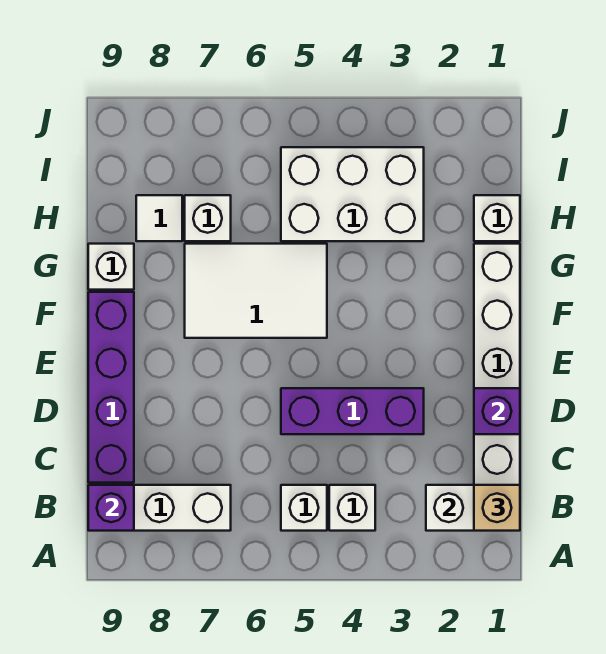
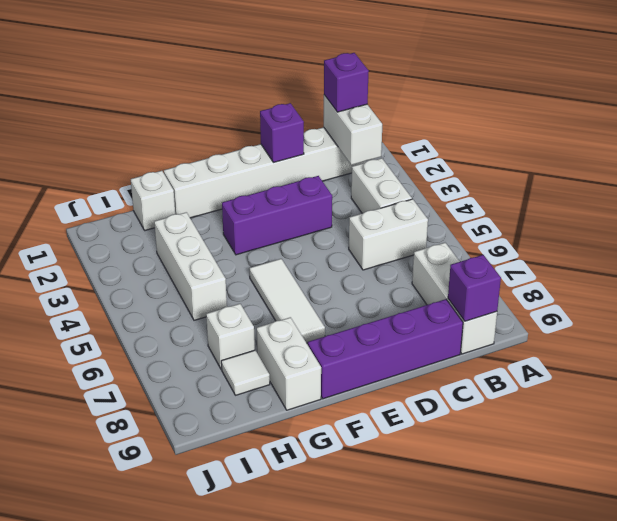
tan brick B1 level 3 -> purple brick B1 level 3
white brick B4 level 1 -> white brick B3:B4 level 1
white brick B5 level 1 -> white brick B5:C5 level 1
purple brick D3:D5 level 1 -> purple brick D3:F3 level 1
white tile F5:G7 level 1 -> white tile F5:F7 level 1
white brick G9 level 1 -> white brick G8:G9 level 1
white brick H3:I5 level 1 -> white brick H3:H5 level 1

